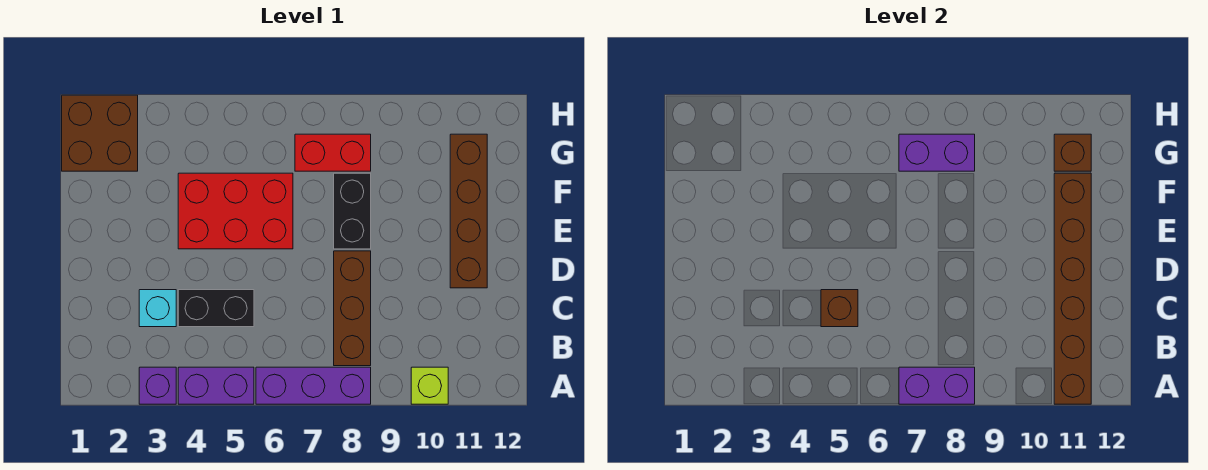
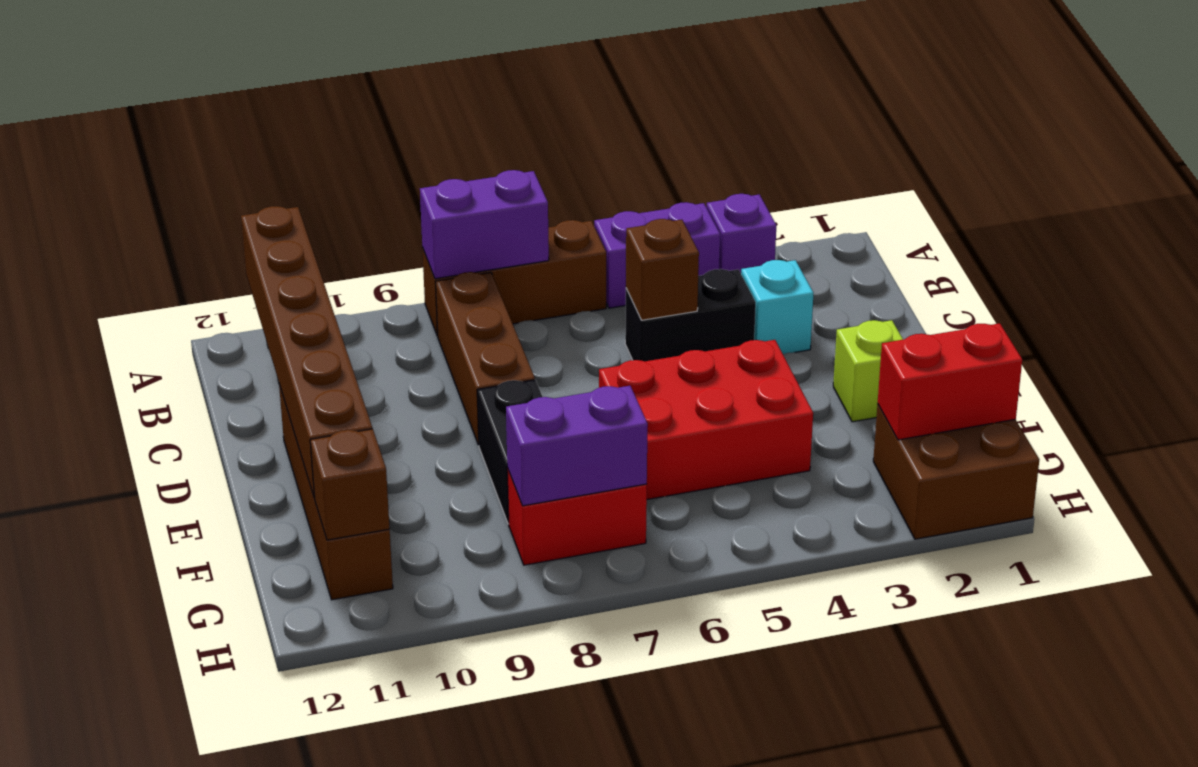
purple brick A6:A8 level 1 -> brown brick A6:A8 level 1
lime brick A10 level 1 -> lime brick E2 level 1
none -> red brick G1:G2 level 2

